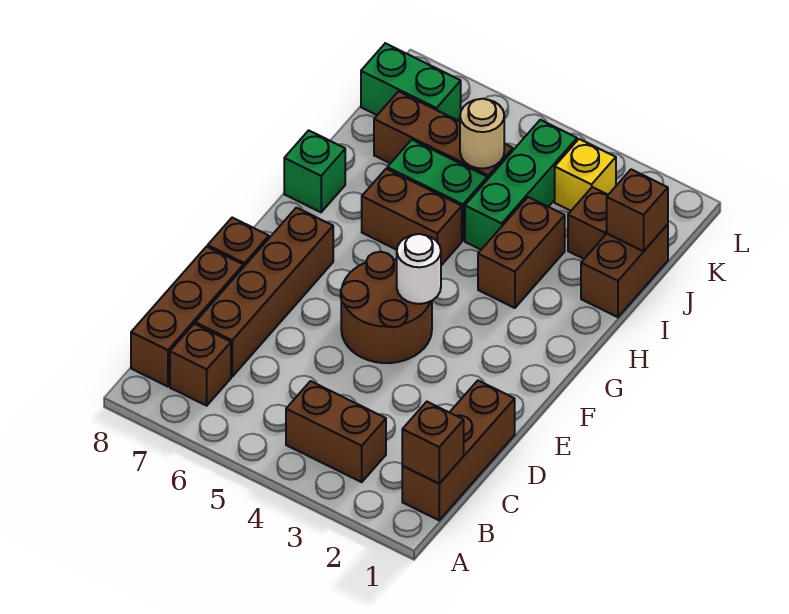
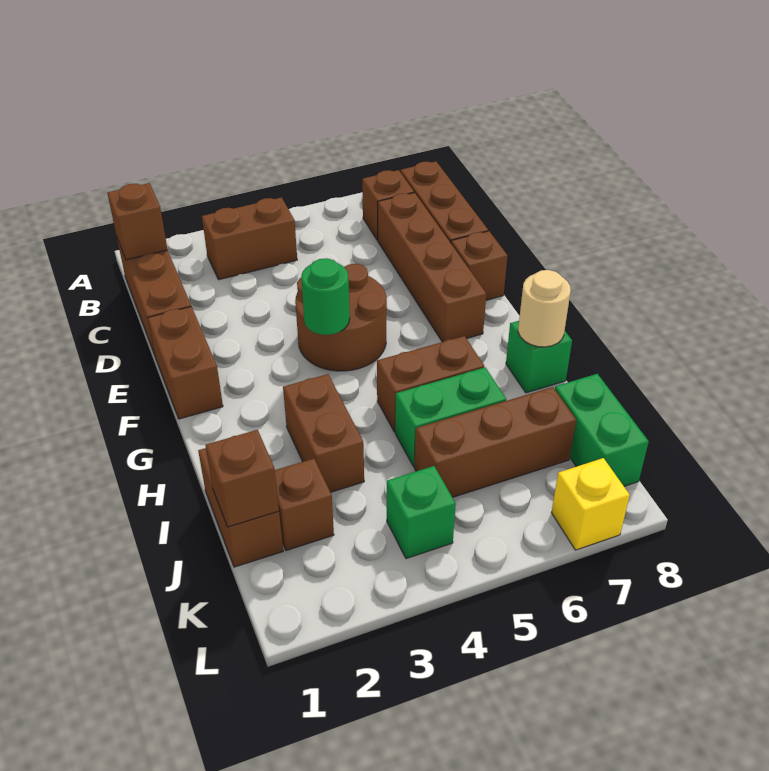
none -> brown brick E1:F1 level 1
white round brick F4 level 2 -> green round brick F4 level 2
green brick I4:K4 level 1 -> green brick K4 level 1
tan round brick J5 level 2 -> tan round brick H8 level 2
yellow brick K3 level 1 -> yellow brick L7 level 1
green brick K7:K8 level 1 -> green brick J8:K8 level 1

